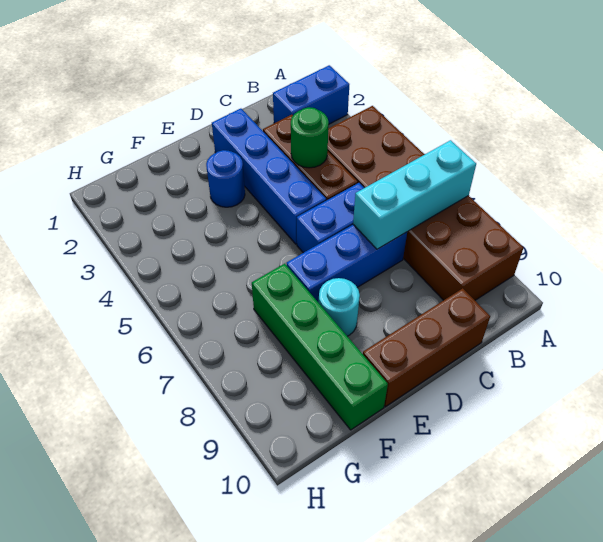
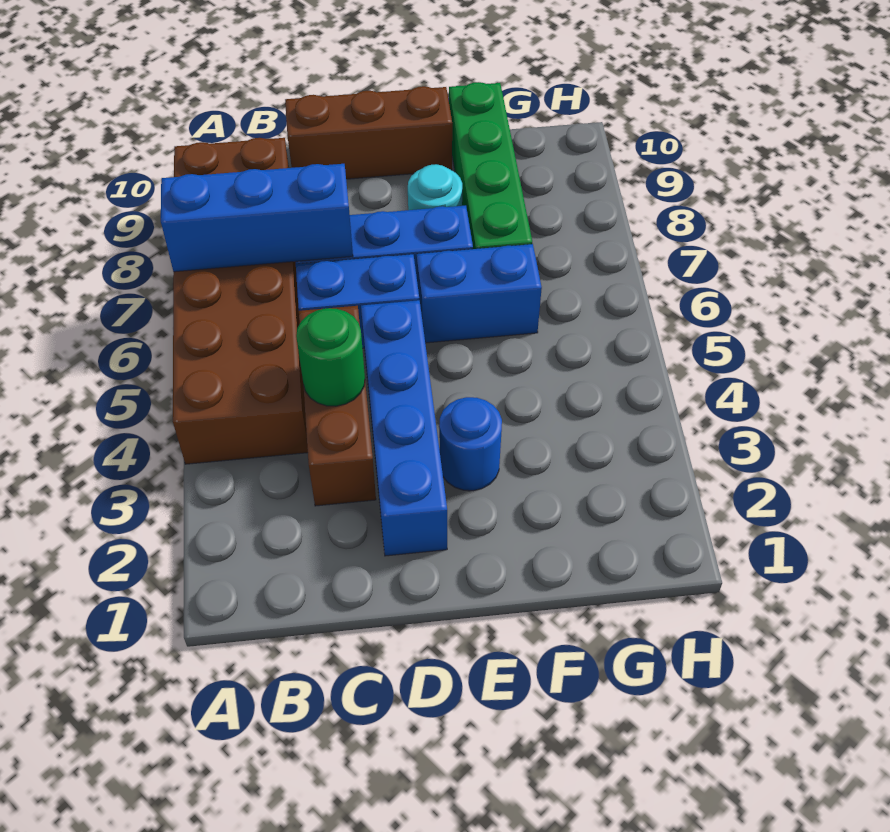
blue brick A2:B2 level 1 -> blue brick E6:F6 level 1
cyan brick A7:C7 level 2 -> blue brick A7:C7 level 2

